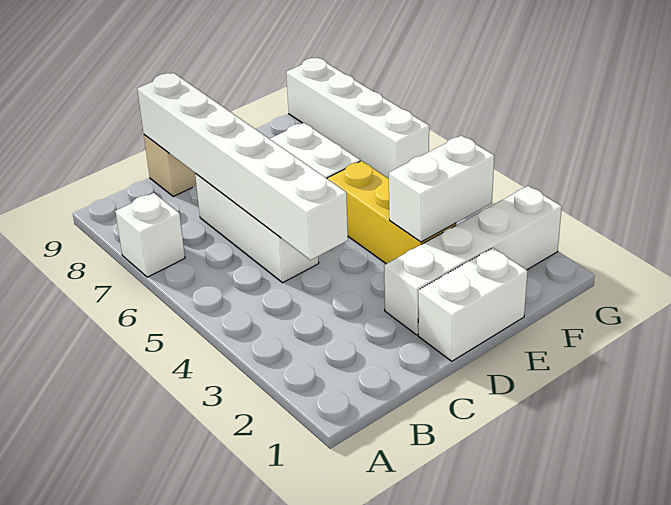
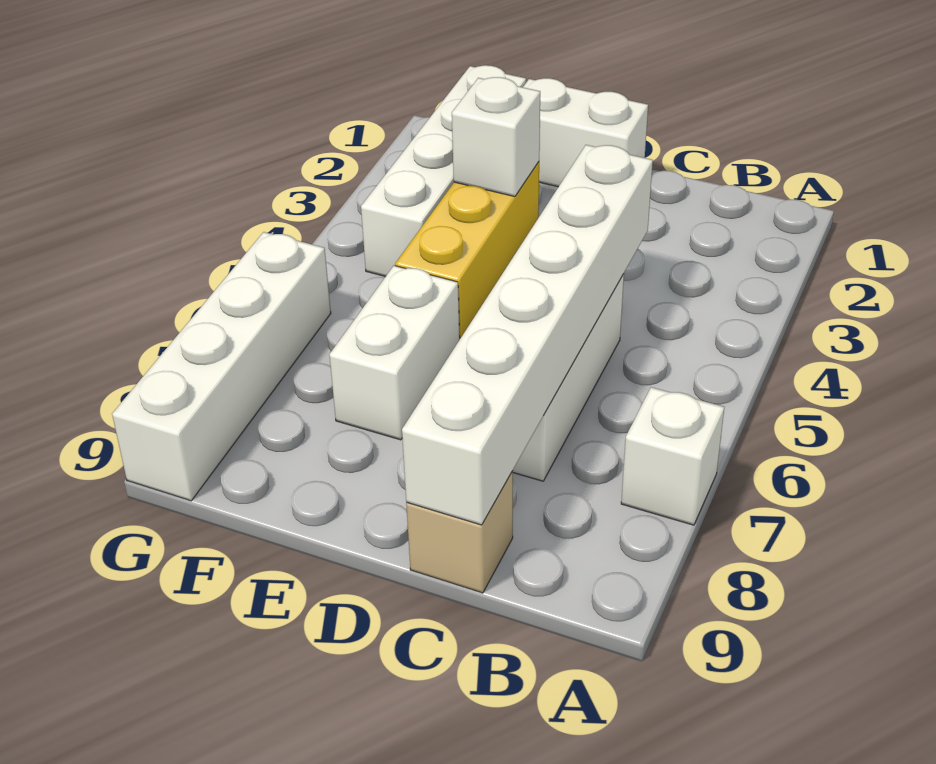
white brick D2:G2 level 1 -> white brick F1:F4 level 1
white brick E3:F3 level 2 -> white brick E3 level 2

